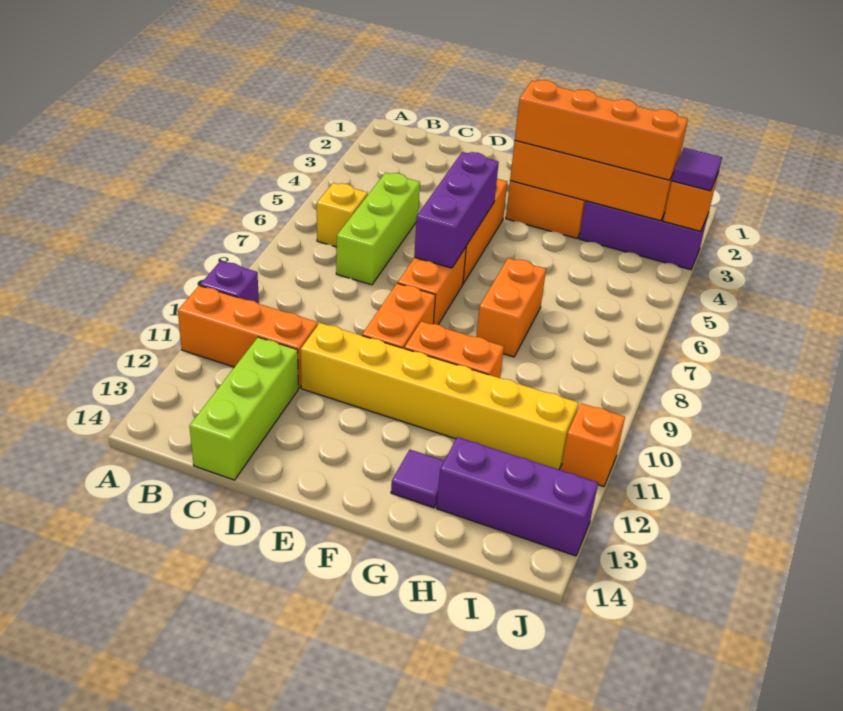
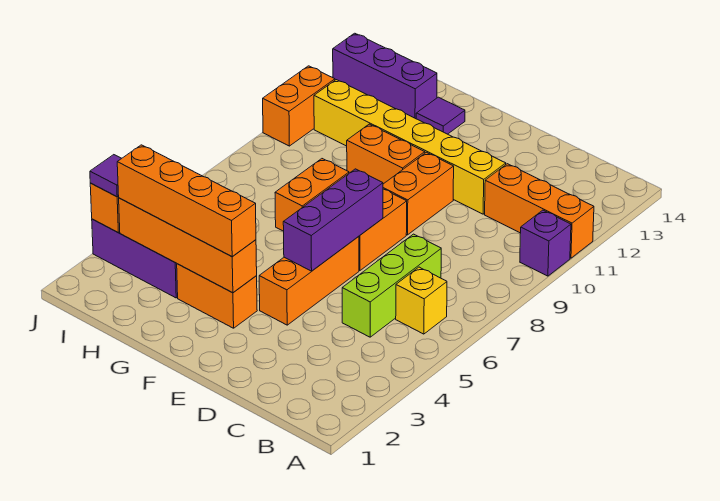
lime brick C12:C14 level 1 -> none
orange brick J11 level 1 -> orange brick J10:J11 level 1

